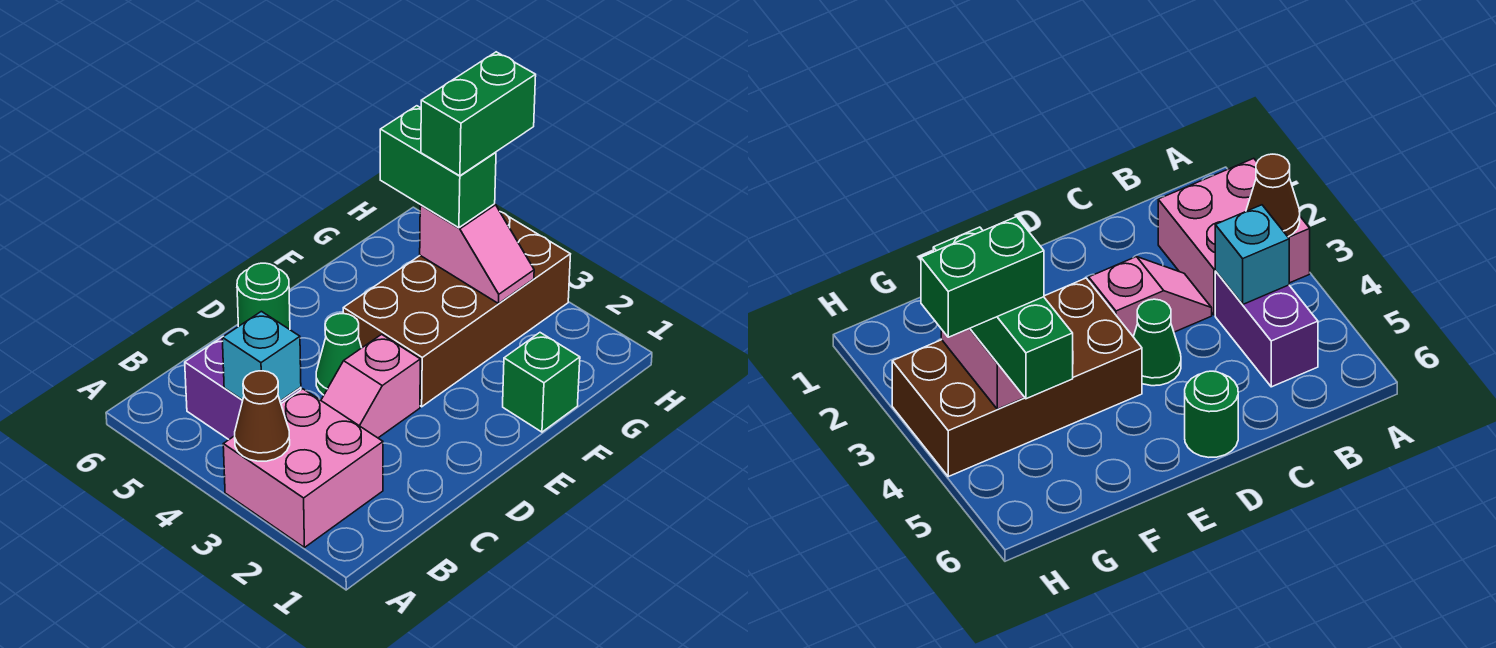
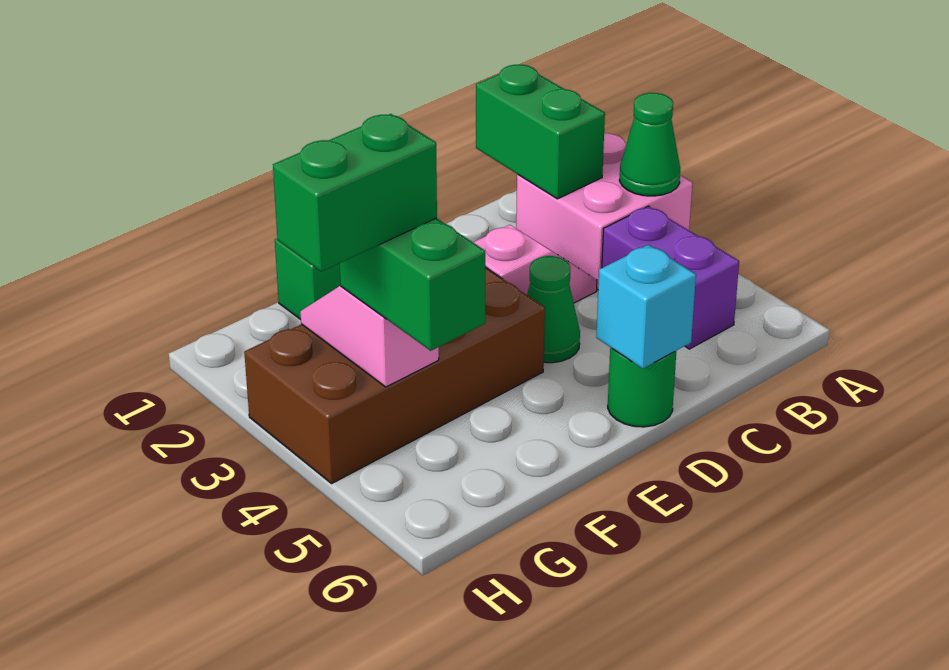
brown cone A3 level 2 -> green cone A3 level 2
none -> green brick B1:B2 level 2
cyan brick B4 level 2 -> cyan brick D6 level 2

